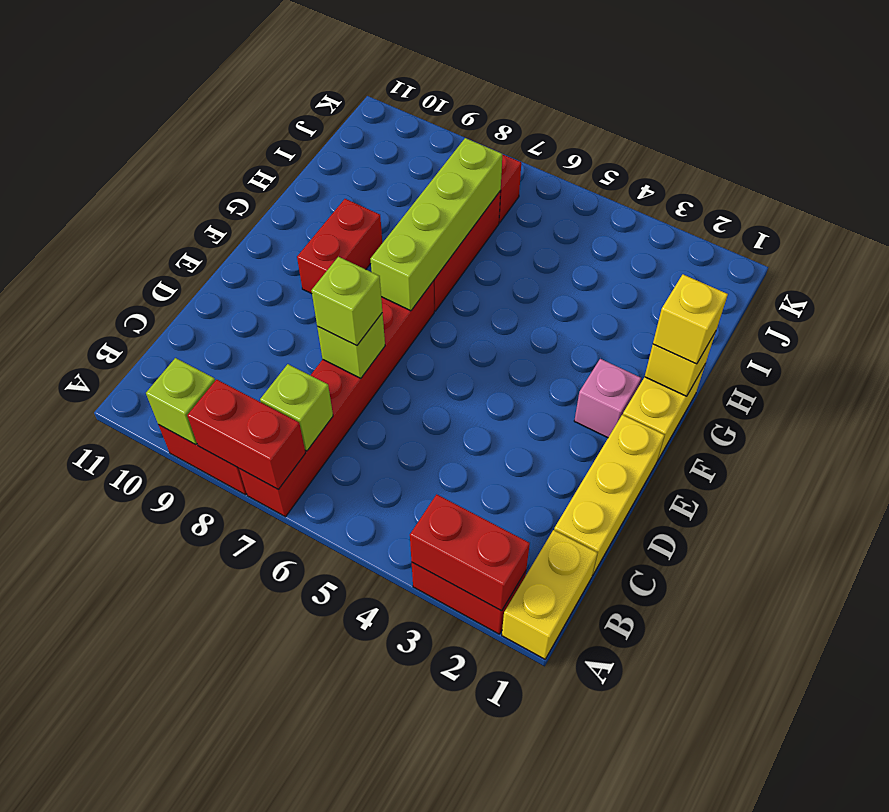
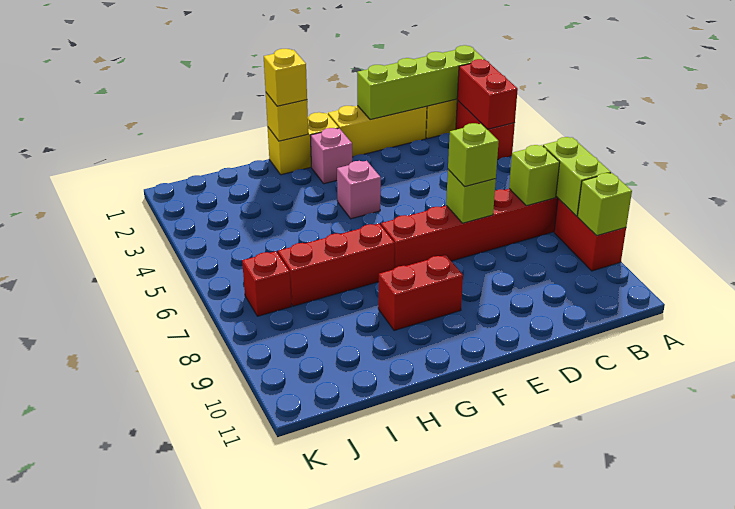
red brick A7:A8 level 2 -> lime brick A7:A8 level 2
none -> pink brick F4 level 1
lime brick F7:I7 level 2 -> lime brick A1:D1 level 2

